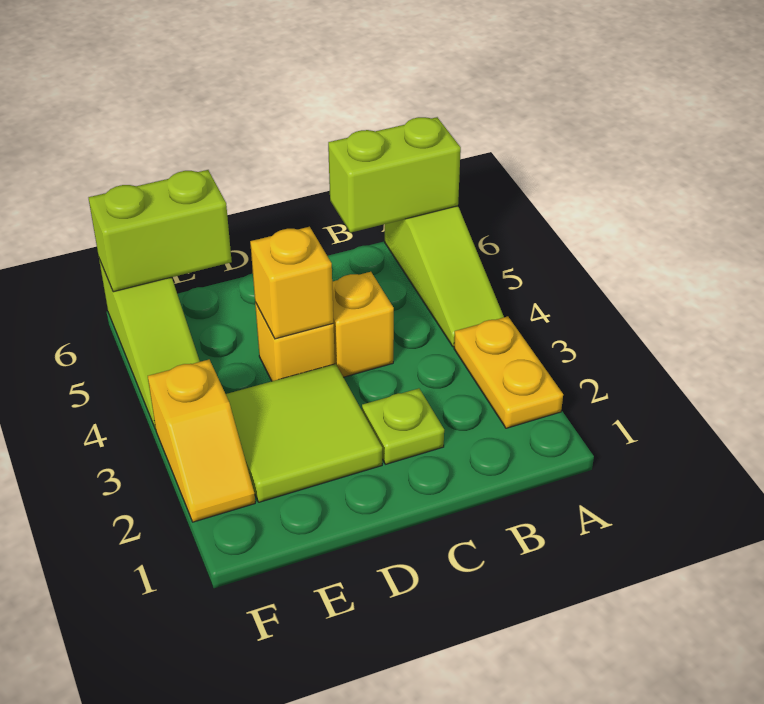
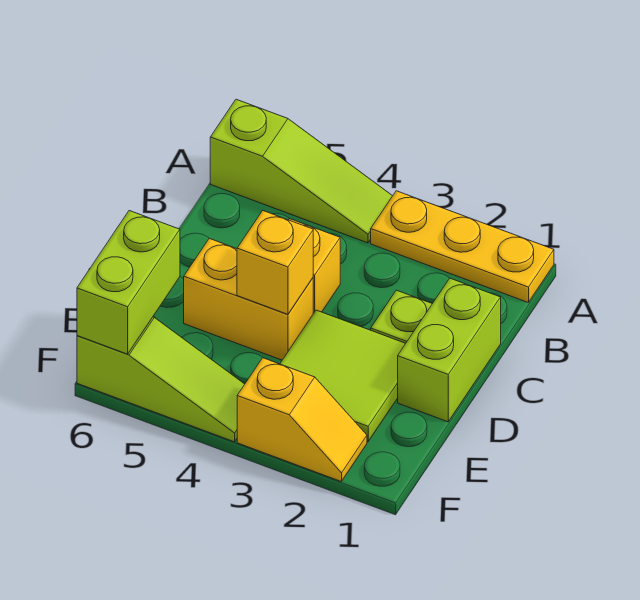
yellow plate A2:A3 level 1 -> yellow plate A1:A3 level 1
lime brick A6:B6 level 2 -> lime brick C1:D1 level 1
yellow brick D4 level 1 -> yellow brick D4:D5 level 1

